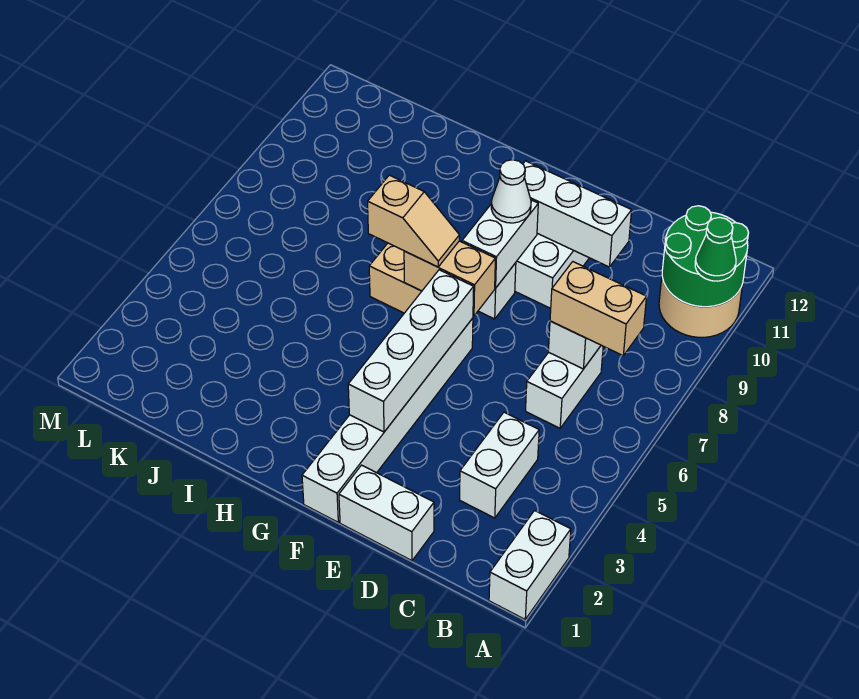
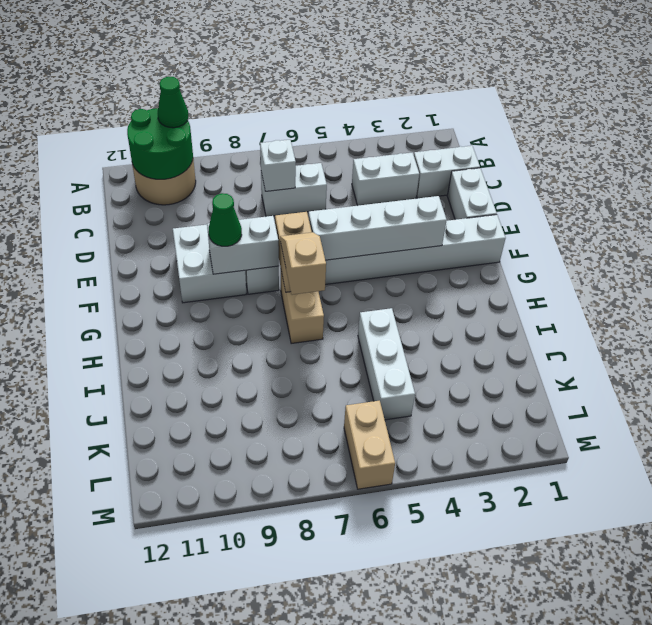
white brick A1:A2 level 1 -> white brick C1:C2 level 1
tan brick B7:C7 level 3 -> tan brick L6:M6 level 1
white brick D10:F10 level 2 -> white brick I5:K5 level 1
white cone F9 level 3 -> green cone F9 level 3

